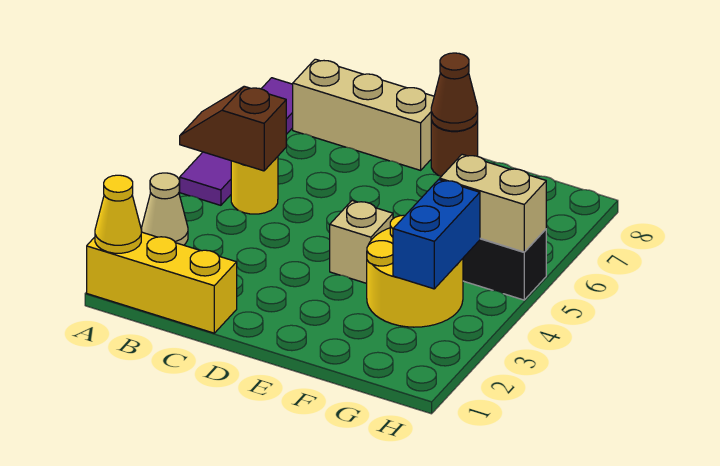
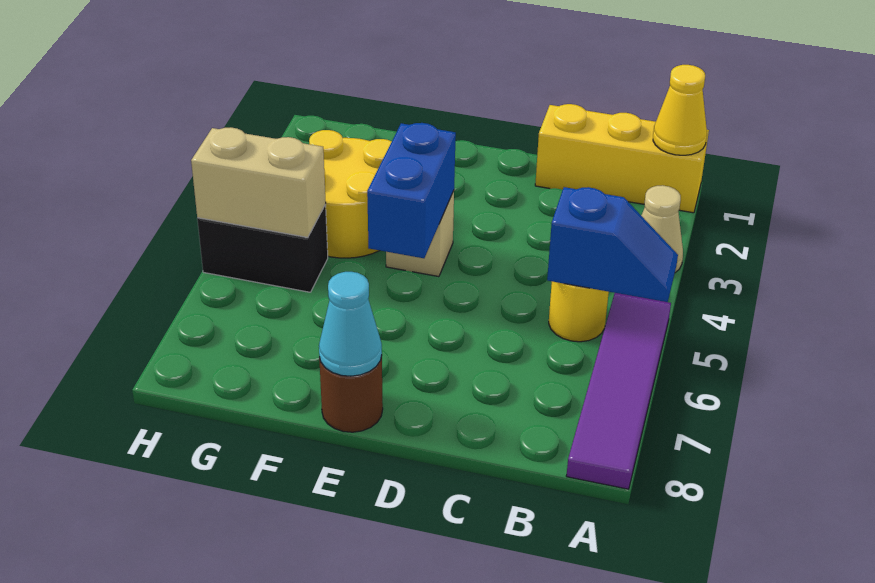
brown slope A5:B5 level 2 top B -> blue slope A5:B5 level 2 top B
tan brick B8:D8 level 1 -> none
brown cone E8 level 2 -> cyan cone E8 level 2
blue brick G3:G4 level 2 -> blue brick E4:E5 level 2

